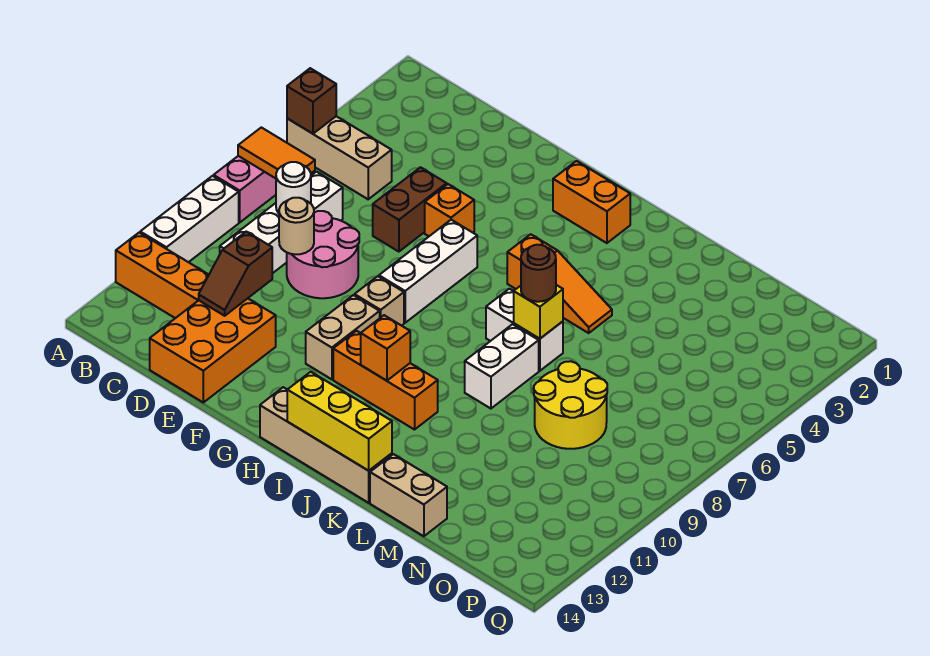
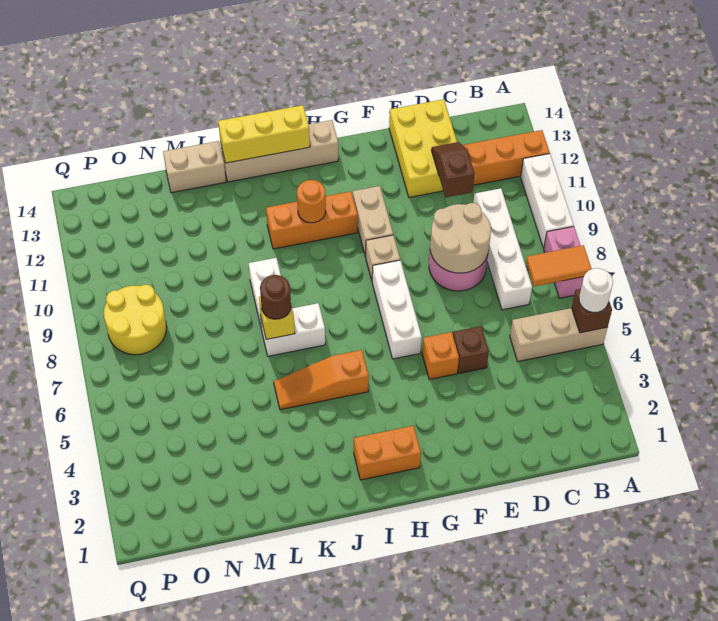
white round brick C8 level 2 -> white round brick A5 level 3
tan round brick D9 level 2 -> tan round brick D8:E9 level 2
orange brick D12:E14 level 1 -> yellow brick D12:E14 level 1
brown brick E5:E6 level 1 -> brown brick E5 level 1
orange brick I11 level 2 -> orange round brick I11 level 2
yellow round brick M8:N9 level 1 -> yellow round brick O8:P9 level 1

